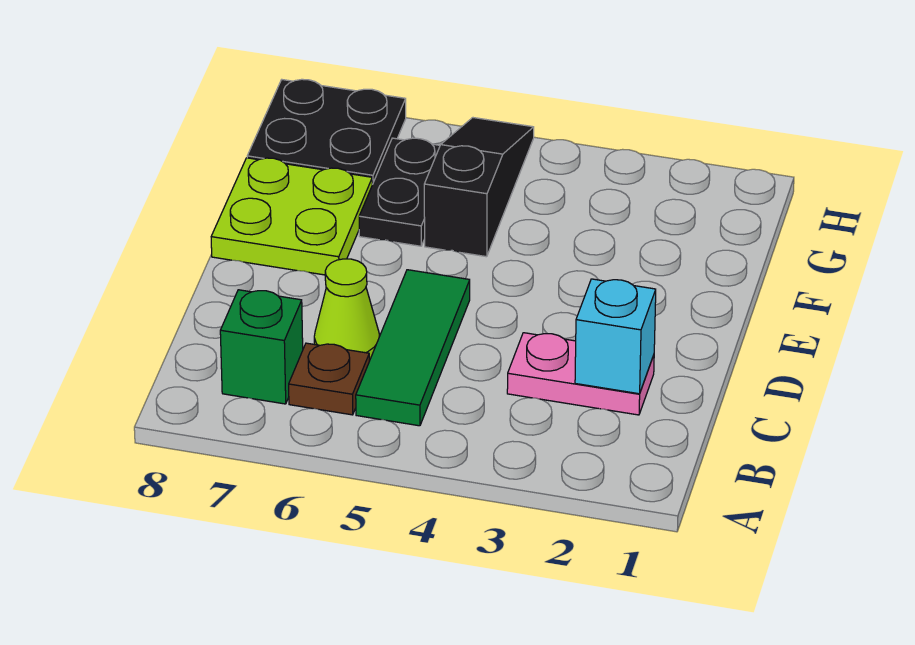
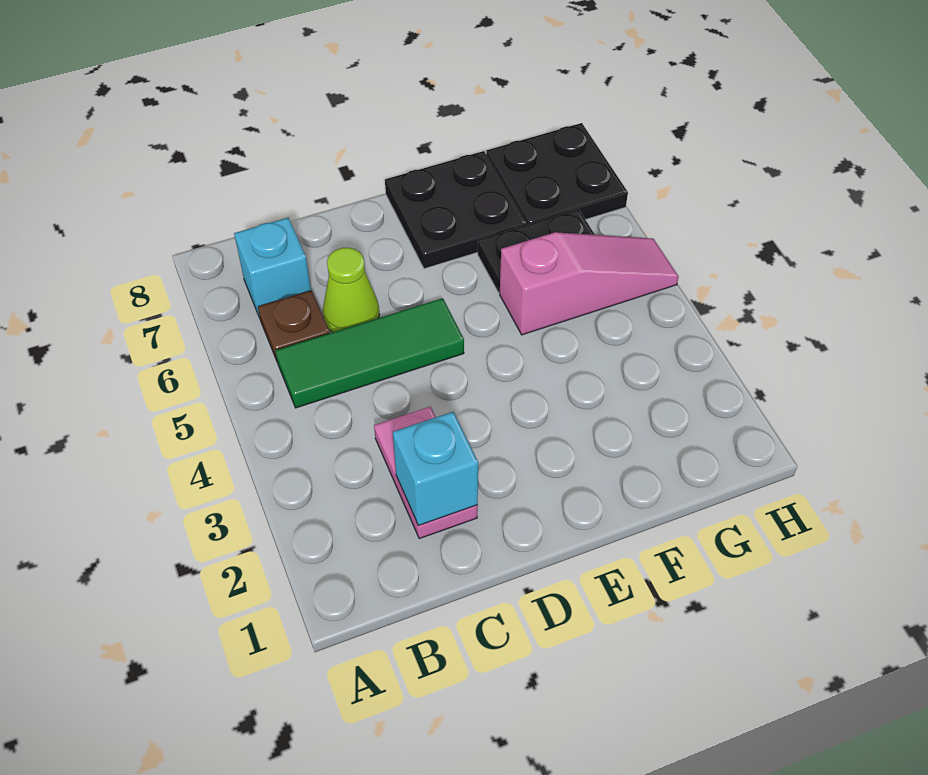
green brick B7 level 1 -> cyan brick B7 level 1
lime plate E7:F8 level 1 -> black plate E7:F8 level 1
black slope F5:H5 level 1 top F -> pink slope F5:H5 level 1 top F

